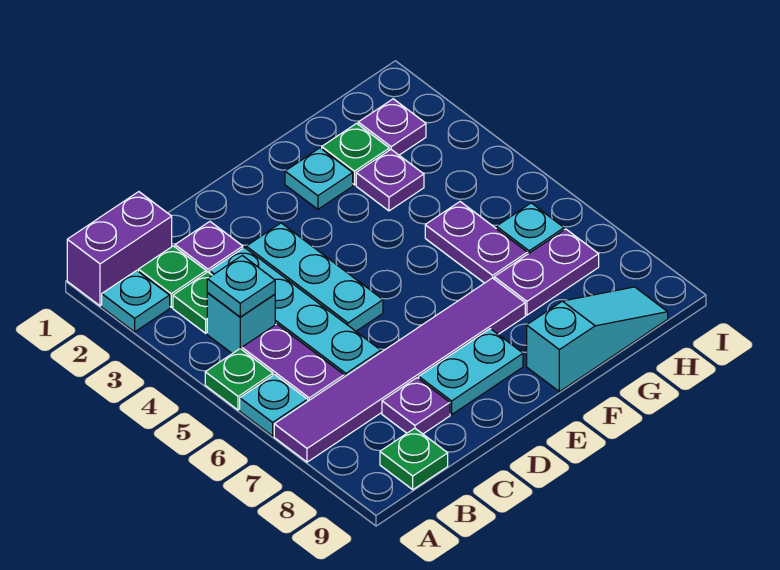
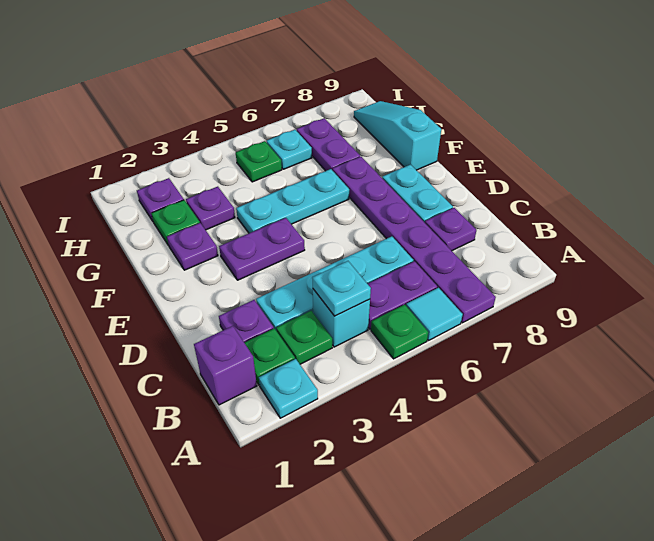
purple brick A1:B1 level 1 -> purple brick B1 level 1
cyan plate A6 level 1 -> cyan tile A6 level 1
purple tile A7:F7 level 1 -> purple plate A7:F7 level 1
green plate B9 level 1 -> green plate H5 level 1
cyan plate D3:D5 level 1 -> cyan plate F4:F6 level 1
cyan plate F2 level 1 -> purple plate F2 level 1
purple plate G5:G6 level 1 -> purple plate E3:E4 level 1

